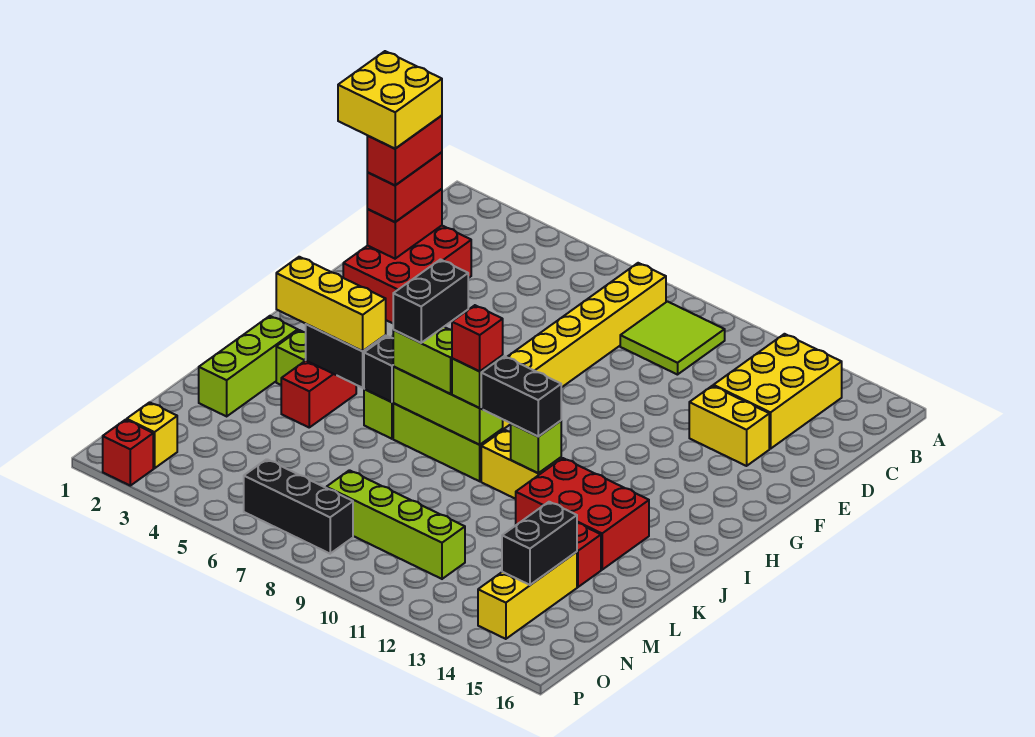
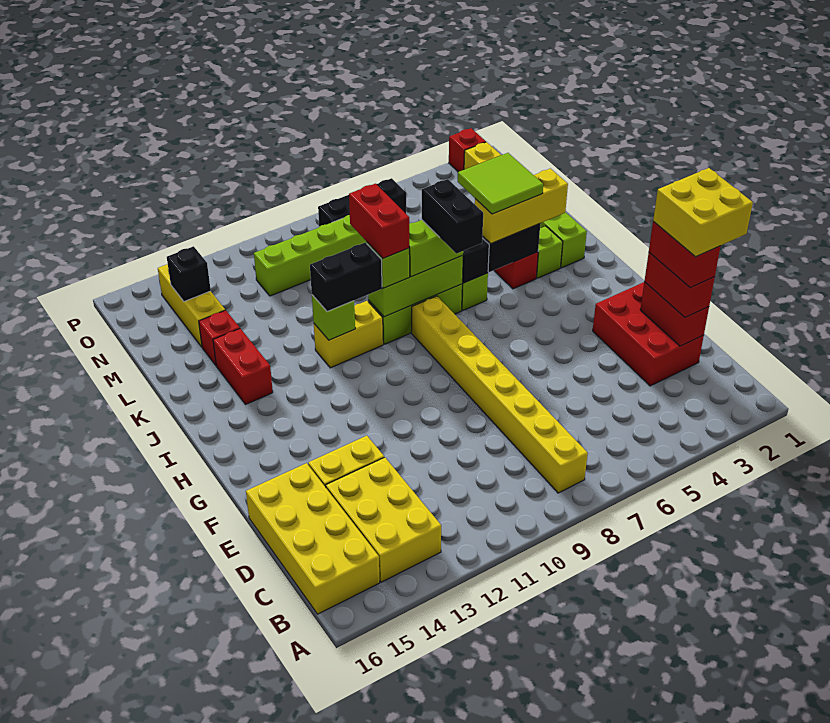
lime tile B9:C10 level 1 -> lime tile J4:K5 level 4
none -> yellow brick B15:E16 level 1
red brick J9 level 4 -> red brick J9:K9 level 4
red brick J12:K14 level 1 -> red brick J14:K14 level 1
black brick M14:N14 level 2 -> black brick N14 level 2

